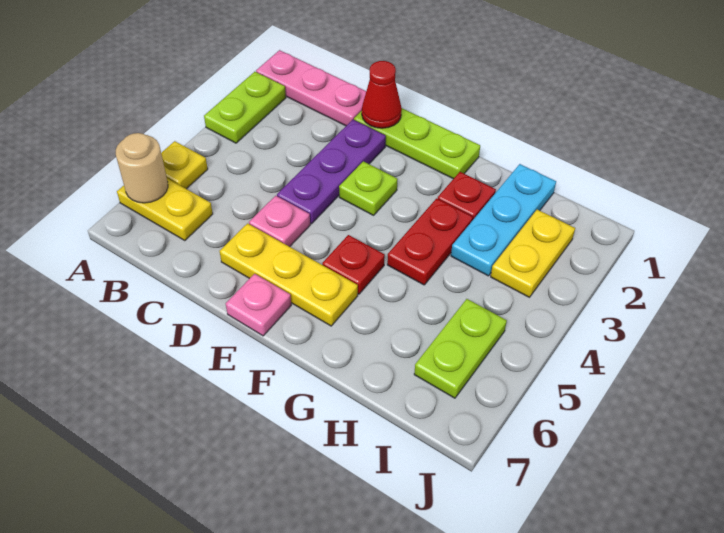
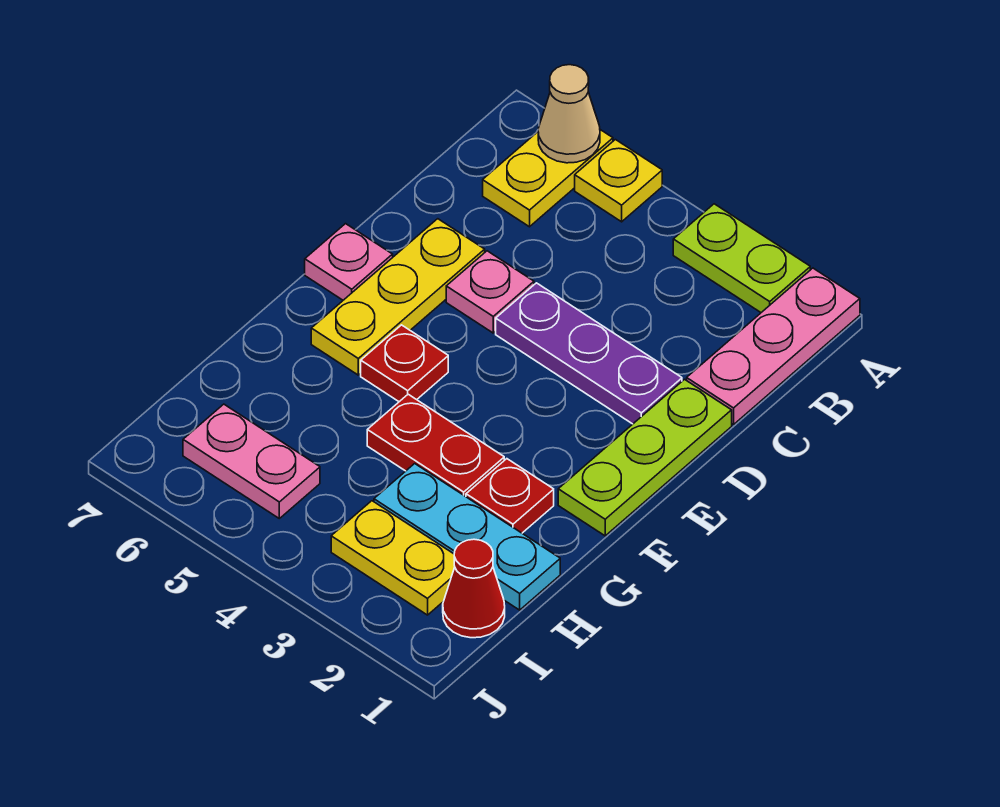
tan round brick A6 level 2 -> tan cone A6 level 2
red cone D1 level 2 -> red cone I1 level 1
lime plate E3 level 1 -> none
lime plate I5:I6 level 1 -> pink plate I5:I6 level 1

